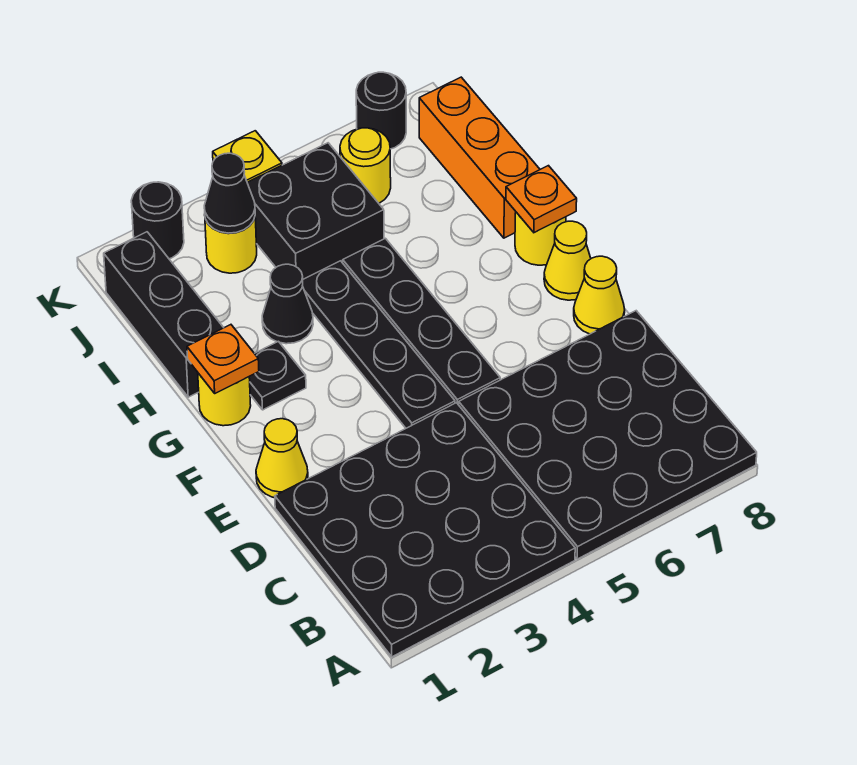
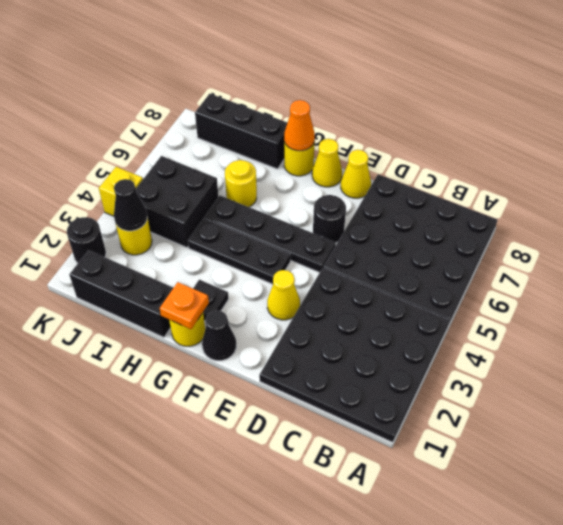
yellow cone E1 level 1 -> yellow cone E3 level 1
black plate E4:H4 level 1 -> black plate F4:H4 level 1
orange plate G8 level 2 -> orange cone G8 level 2
black cone H3 level 1 -> black cone F1 level 1
orange brick H8:J8 level 1 -> black brick H8:J8 level 1
yellow round brick J6 level 1 -> yellow round brick H6 level 1
black round brick K7 level 1 -> black round brick E6 level 1

